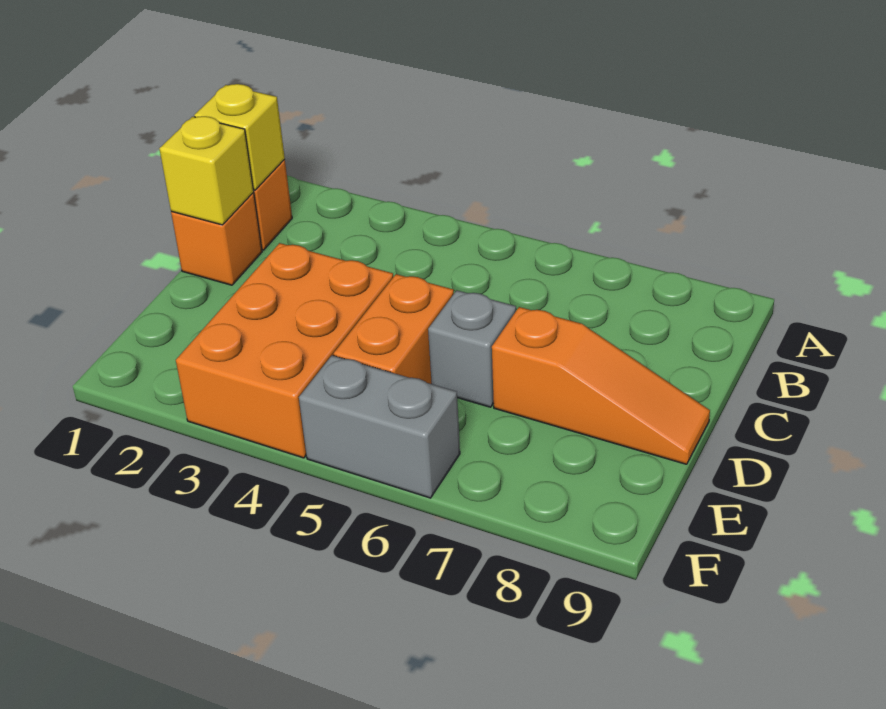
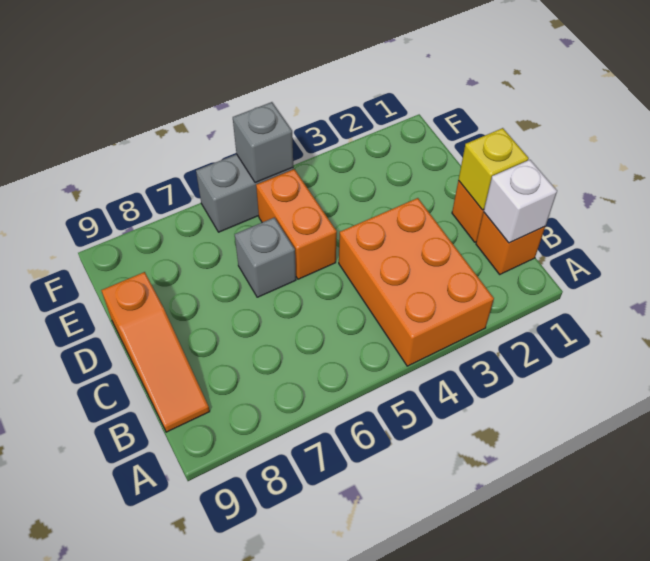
yellow brick B1 level 2 -> white brick B1 level 2
orange brick D3:F4 level 1 -> orange brick A3:C4 level 1
orange slope D7:D9 level 1 top 7 -> orange slope B9:D9 level 1 top D
none -> grey brick F5 level 2

